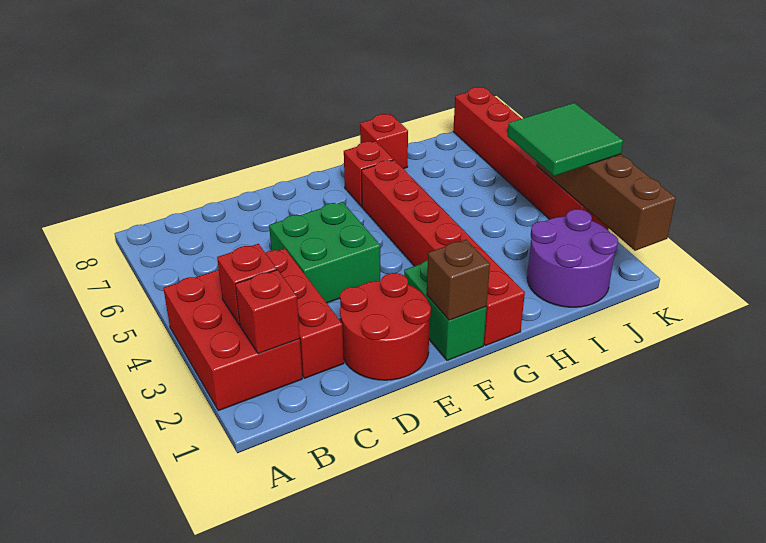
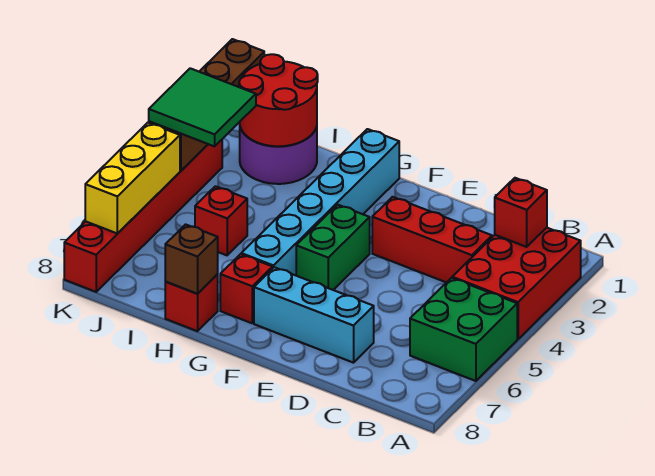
red brick B3 level 2 -> red brick I5 level 1
red brick C2:C4 level 1 -> red brick C3:E3 level 1
red round brick D1:E2 level 1 -> red round brick I1:J2 level 2
green brick D4:E5 level 1 -> green brick A5:B6 level 1
none -> cyan brick D7:F7 level 1
green brick F1:F2 level 1 -> green brick F4:F5 level 1
brown brick F1 level 2 -> brown brick H8 level 2
red brick G1:G6 level 1 -> cyan brick G1:G6 level 1
none -> yellow brick K5:K7 level 2

